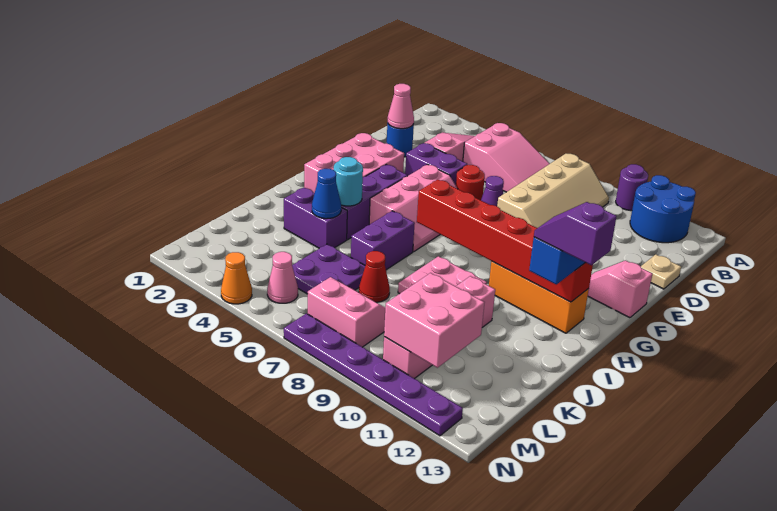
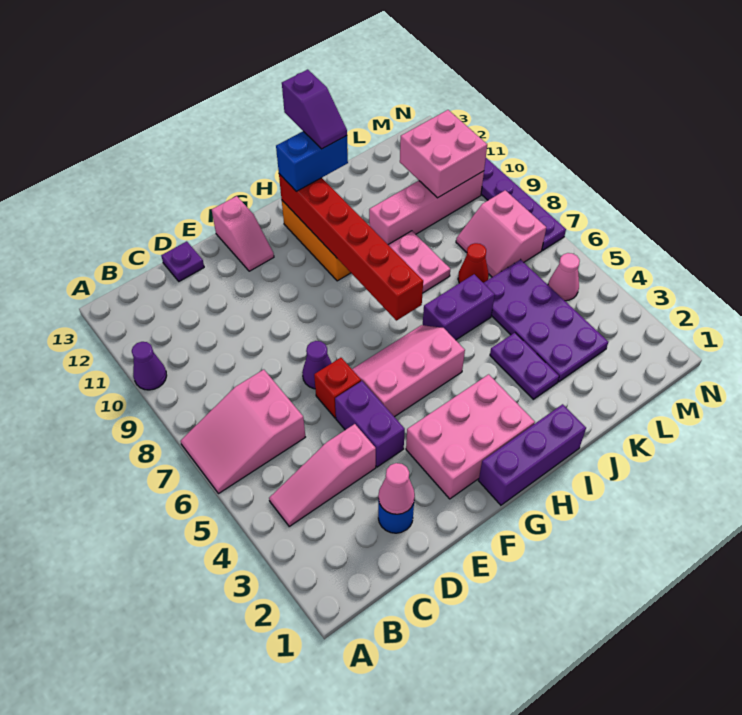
purple round brick A10 level 1 -> purple cone A10 level 1
blue round brick A11:B12 level 1 -> none
pink slope B5:C7 level 1 top 5 -> pink slope A6:C7 level 1 top C
tan slope B8:E9 level 1 top 8 -> none
tan plate D13 level 1 -> purple plate D13 level 1
red round brick E6 level 1 -> red brick E6 level 1
purple brick G4:I4 level 1 -> purple brick G1:I1 level 1
cyan round brick I4 level 2 -> none
purple brick J3:J4 level 1 -> purple plate J3:J4 level 1
blue cone J4 level 2 -> none
purple plate K5:L6 level 1 -> purple plate K3:L6 level 1
orange cone N4 level 1 -> none

